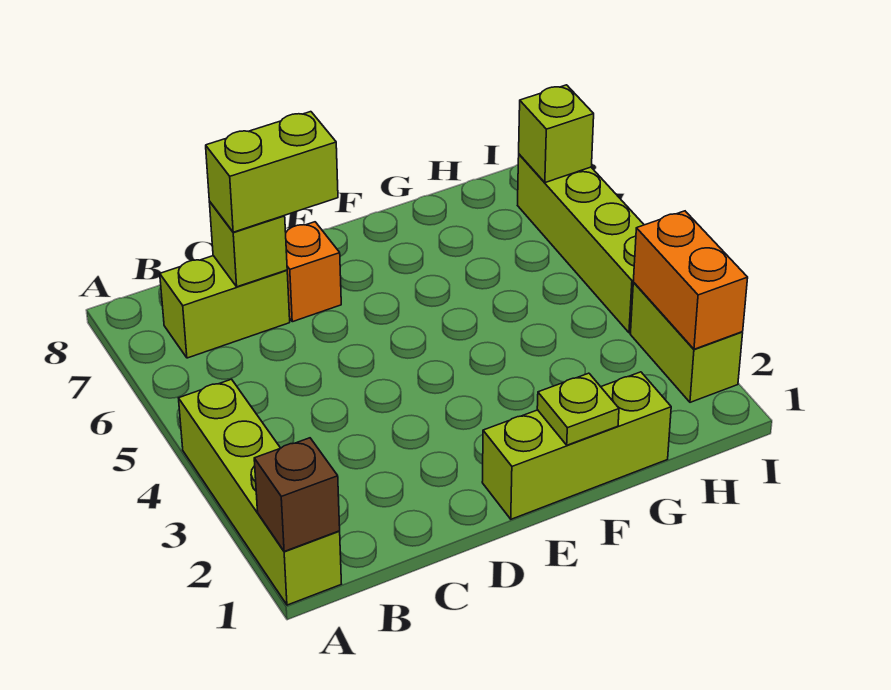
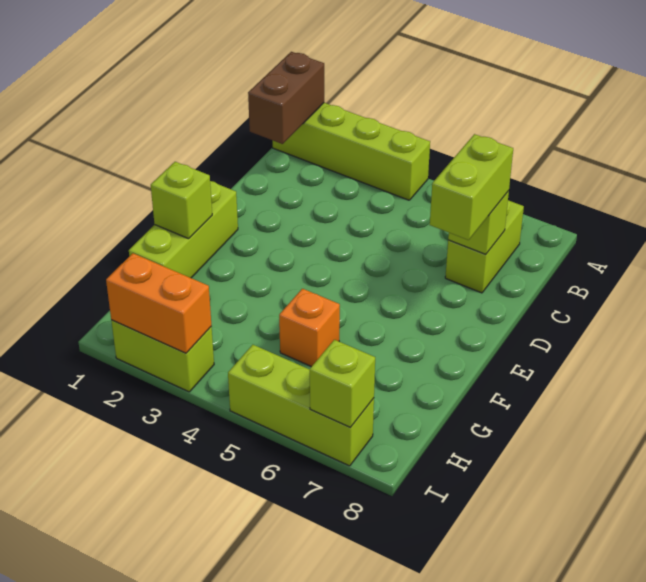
brown brick A1 level 2 -> brown brick A1:B1 level 2
orange brick D7 level 1 -> orange brick G5 level 1
lime plate F1 level 2 -> lime brick F1 level 2
lime brick I4:I7 level 1 -> lime brick I5:I7 level 1

